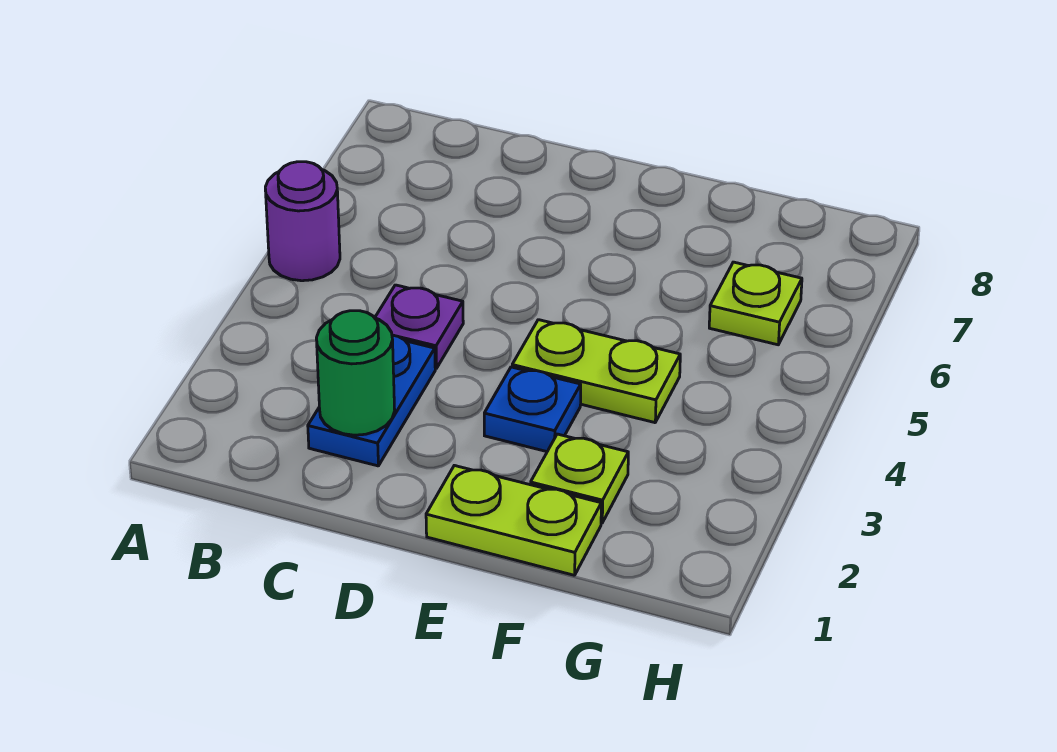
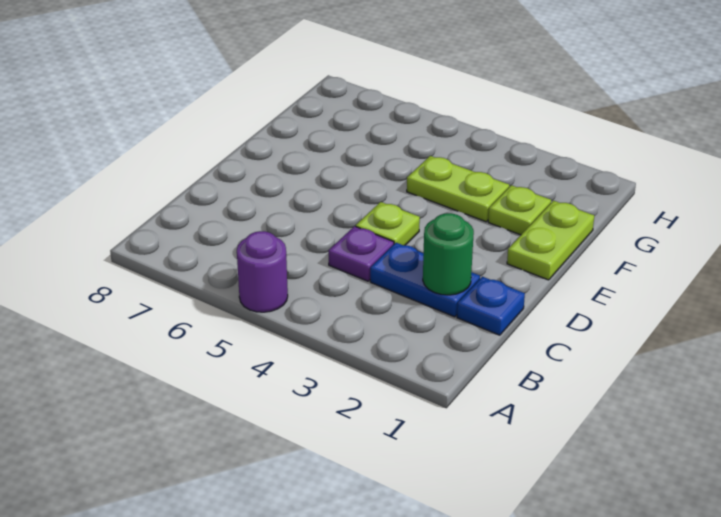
blue plate E3 level 1 -> blue plate C1 level 1
lime plate E4:F4 level 1 -> lime plate F3:F4 level 1
lime plate G6 level 1 -> lime plate D4 level 1

